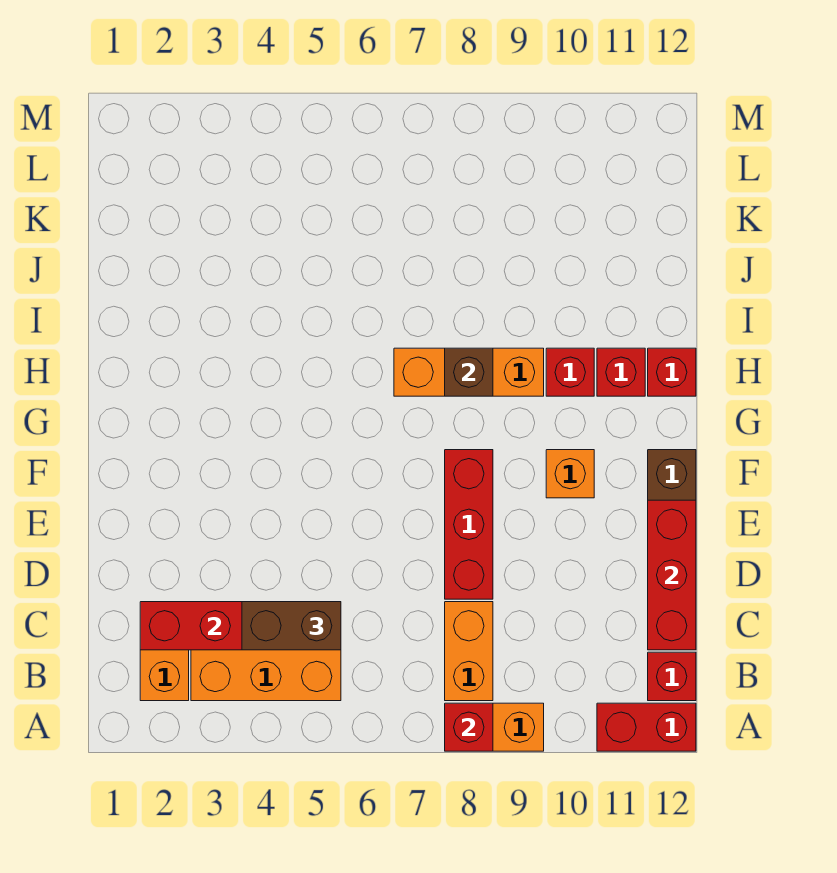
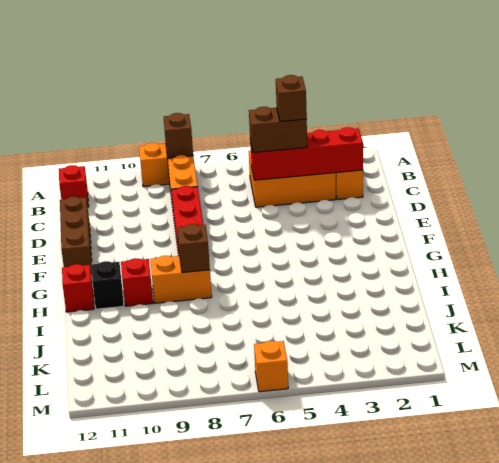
red brick A8 level 2 -> brown brick A8 level 2
red brick A11:A12 level 1 -> none
none -> brown brick C4 level 4
red brick C12:E12 level 2 -> none
orange brick F10 level 1 -> orange brick M6 level 1
orange brick H7:H9 level 1 -> orange brick H8:H9 level 1
red brick H11 level 1 -> black brick H11 level 1

